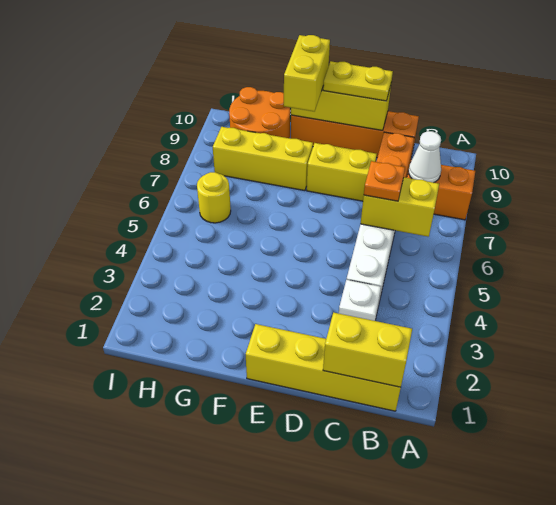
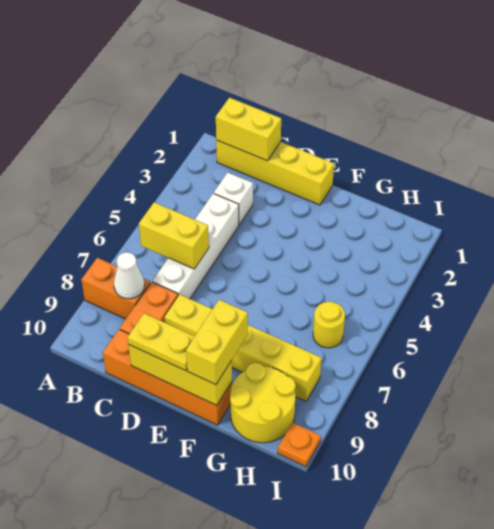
orange plate C6 level 3 -> orange plate I10 level 1
orange round brick G9:H10 level 1 -> yellow round brick G9:H10 level 1

